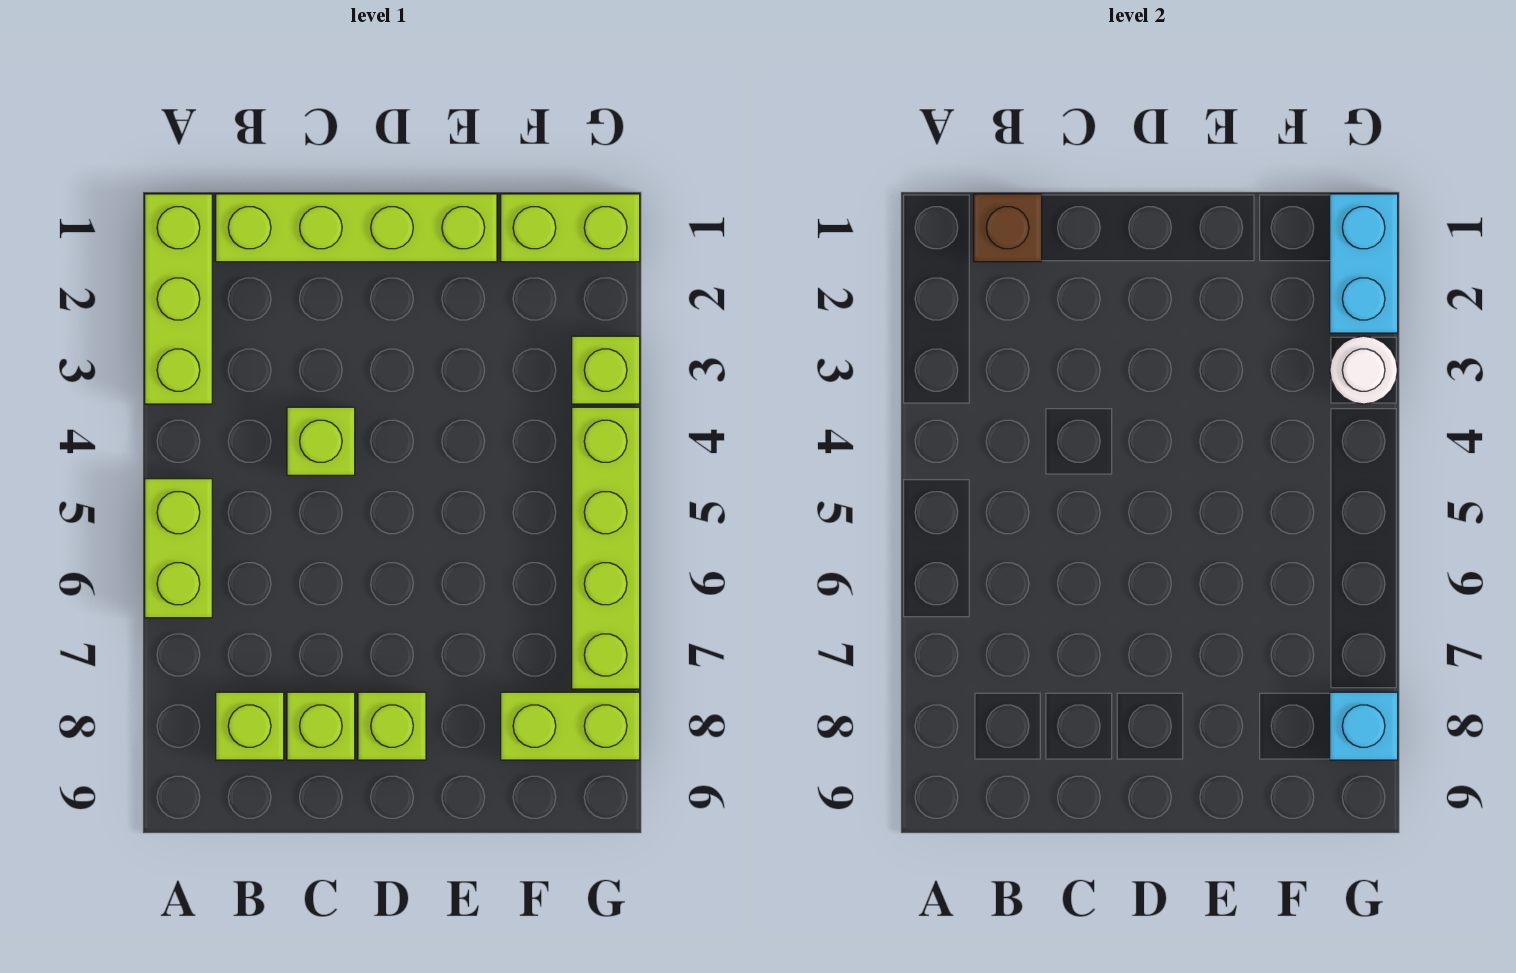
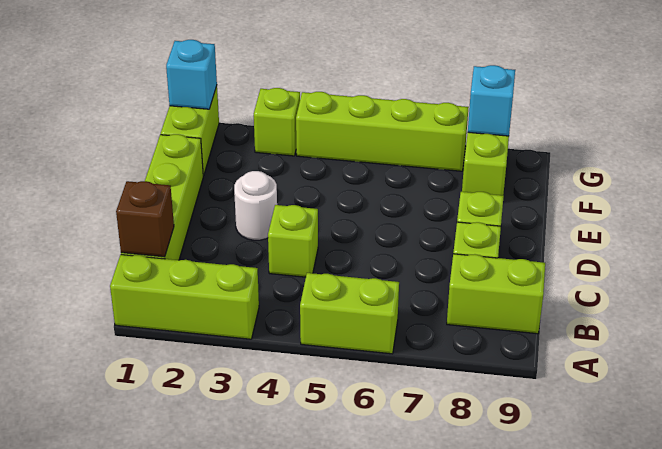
lime brick B8 level 1 -> lime brick B8:B9 level 1
cyan brick G1:G2 level 2 -> cyan brick G1 level 2
white round brick G3 level 2 -> white round brick D3 level 1

